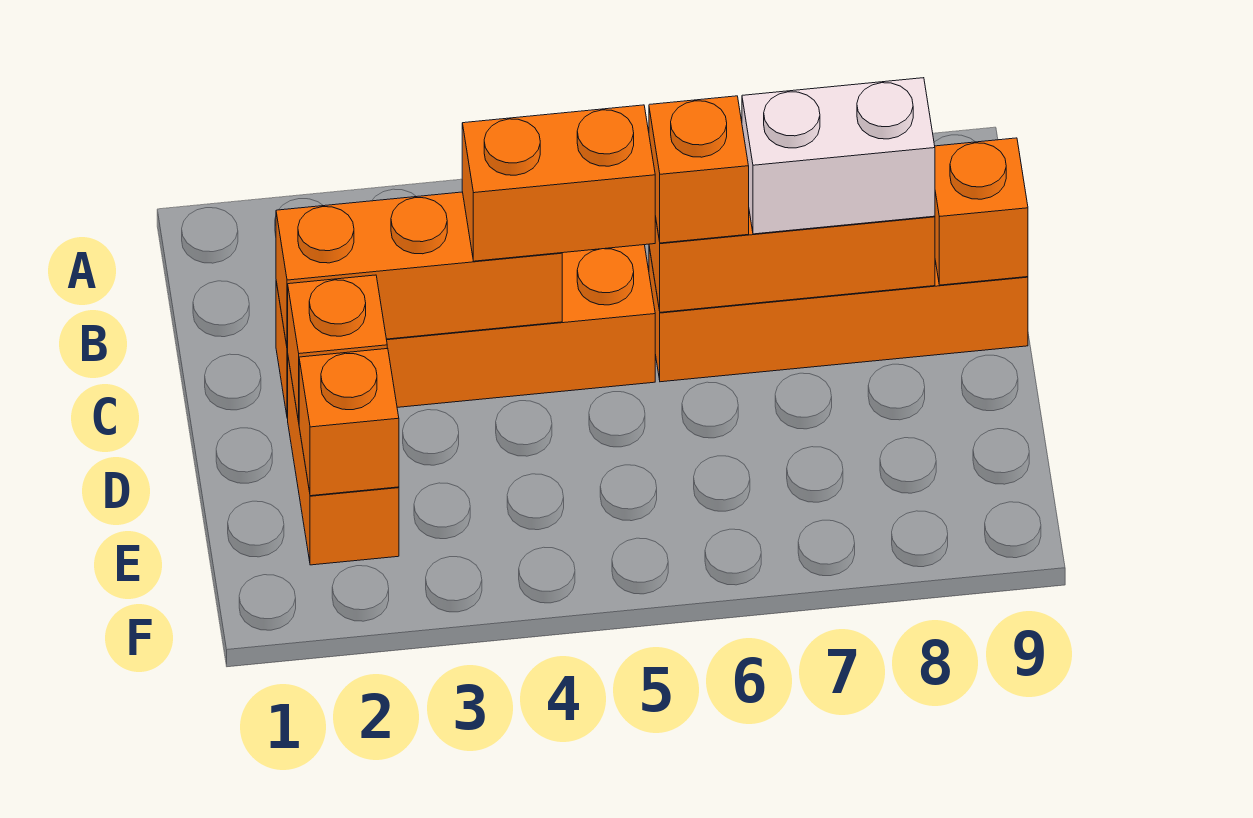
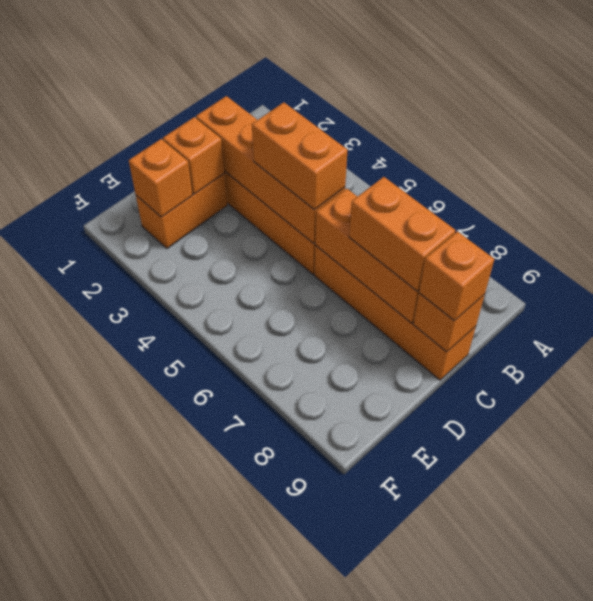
orange brick C2:C4 level 2 -> orange brick C2:C5 level 2
orange brick C6 level 3 -> orange brick C9 level 3
white brick C7:C8 level 3 -> orange brick C7:C8 level 3

